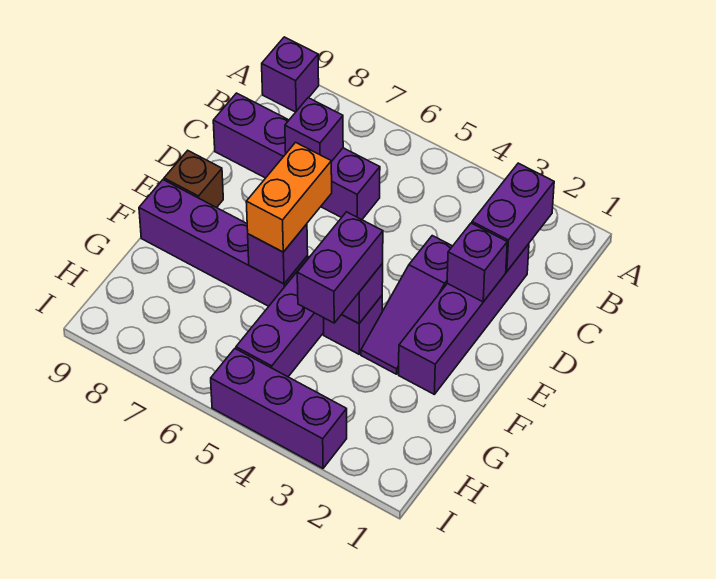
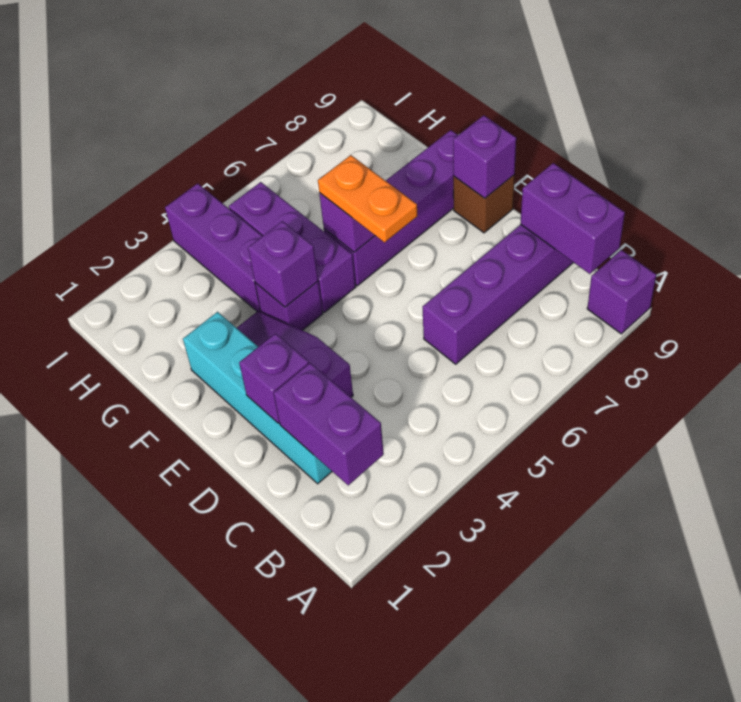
purple brick C2:F2 level 1 -> cyan brick C2:F2 level 1
purple brick C7 level 2 -> purple brick E9 level 2
orange brick E6:F6 level 3 -> orange plate E6:F6 level 3
purple brick F4:G4 level 3 -> purple brick B9:C9 level 2
purple brick I3:I5 level 1 -> purple brick G4:I4 level 1

